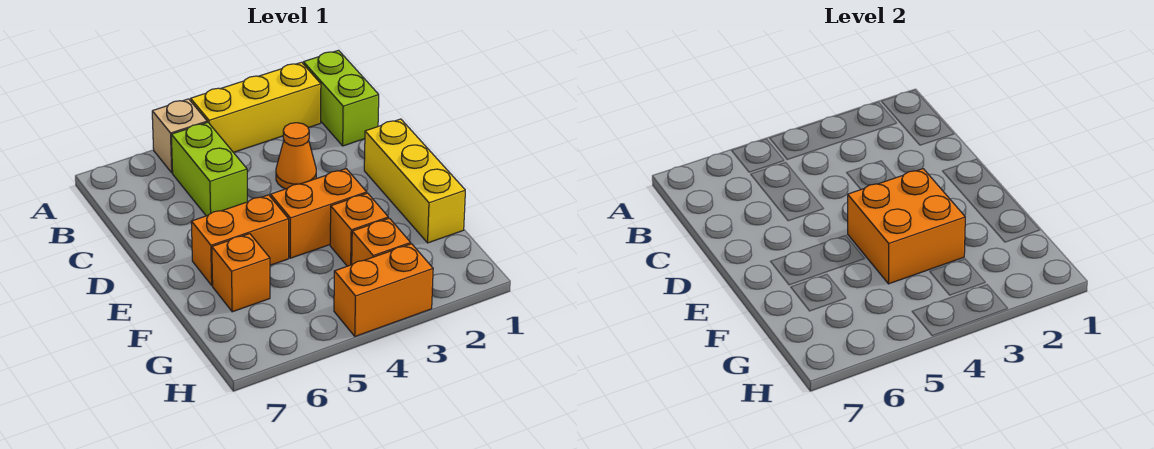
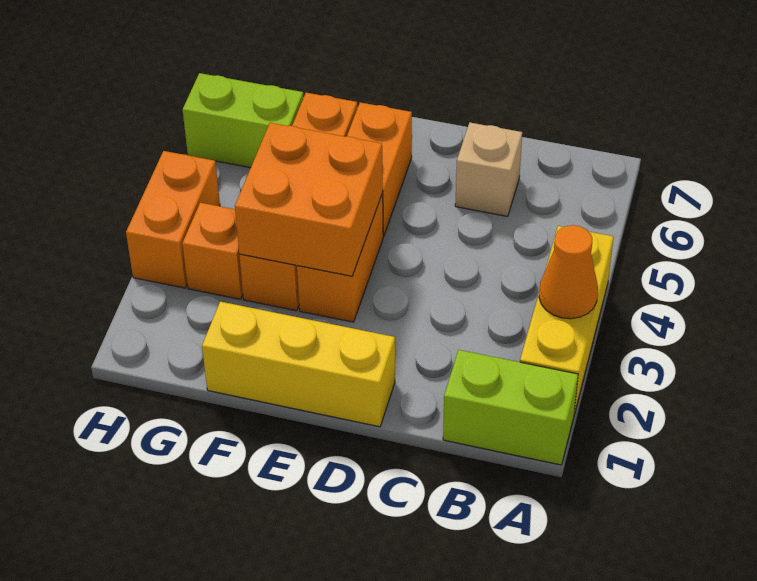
tan brick A5 level 1 -> tan brick C6 level 1
lime brick B5:C5 level 1 -> lime brick G6:H6 level 1
orange cone C3 level 1 -> orange cone A3 level 2

